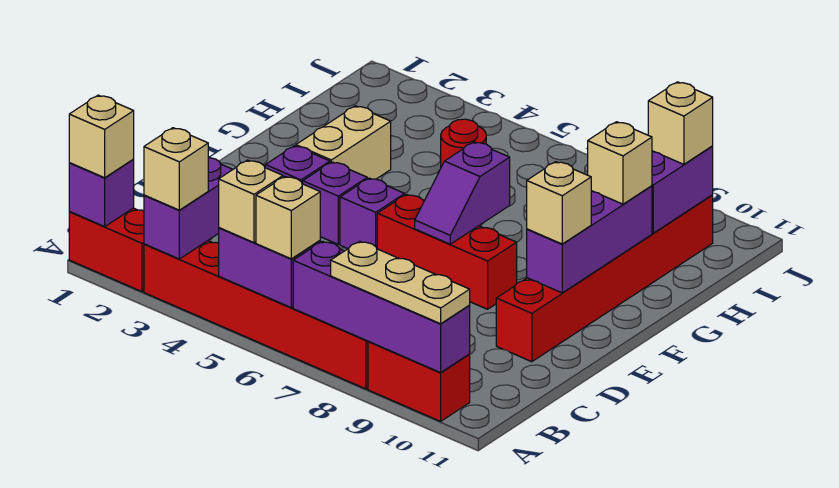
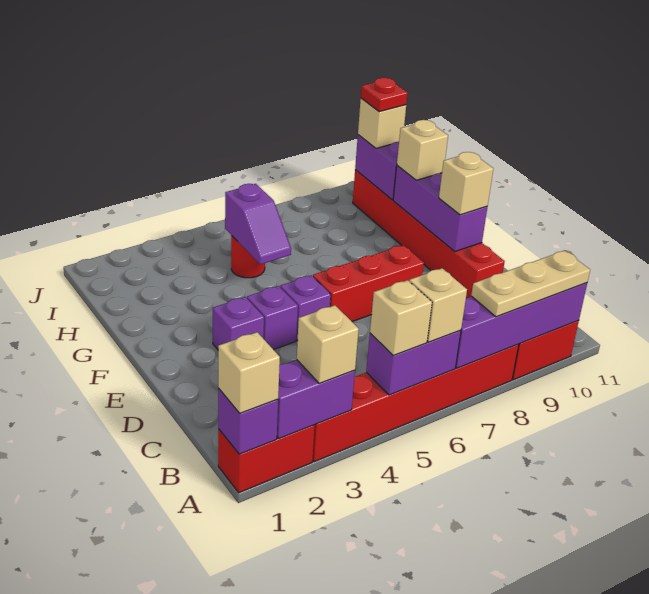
purple brick A3:B3 level 2 -> purple brick A2:A3 level 2
purple slope E7:F7 level 2 top F -> purple slope G5:H5 level 2 top H
tan brick F3:G3 level 1 -> none
none -> red plate I10 level 4

